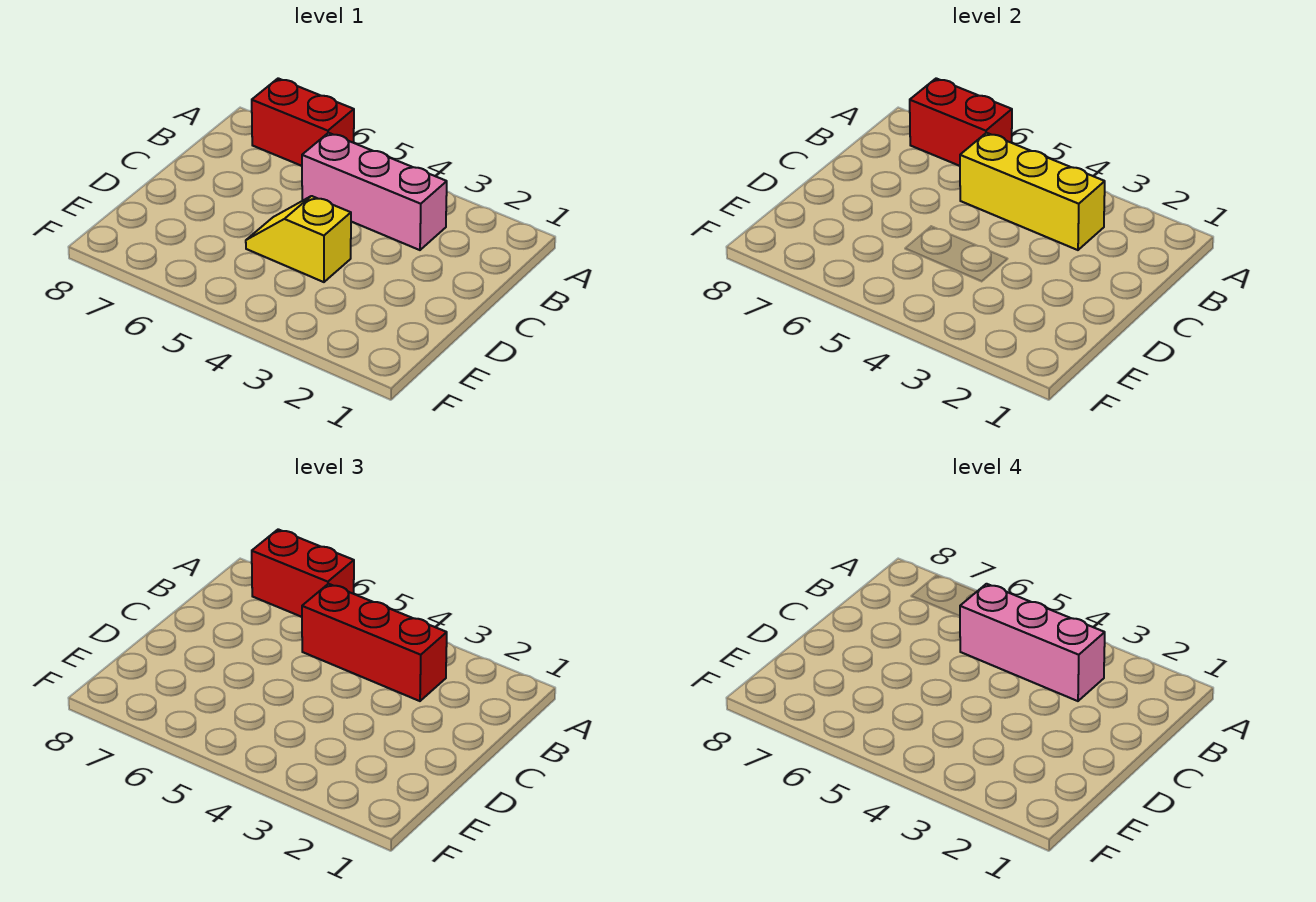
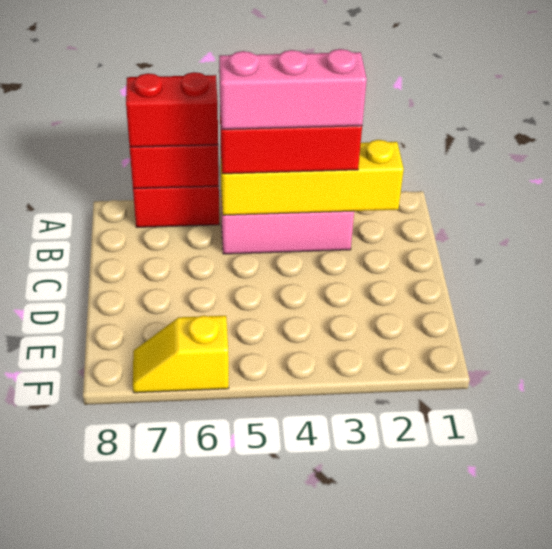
yellow brick B3:B5 level 2 -> yellow brick B2:B5 level 2
yellow slope D4:D5 level 1 top 4 -> yellow slope F6:F7 level 1 top 6

